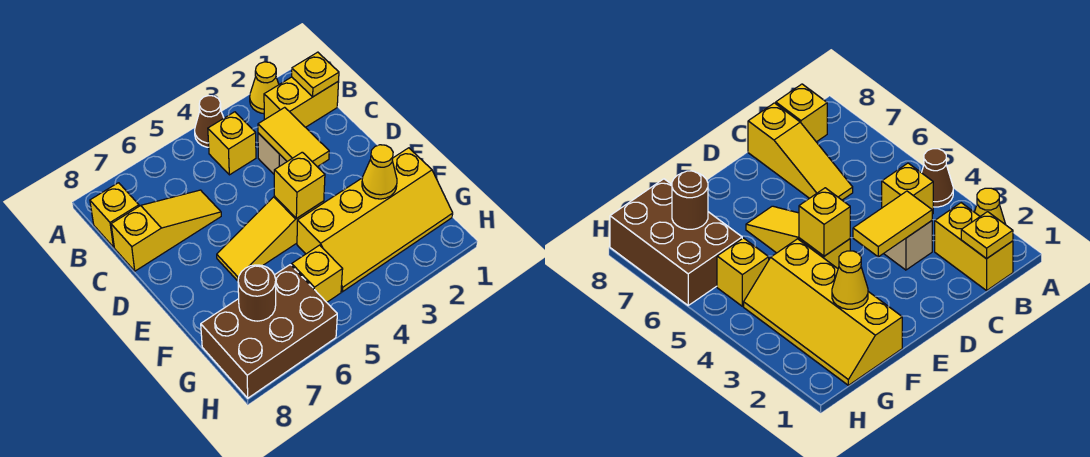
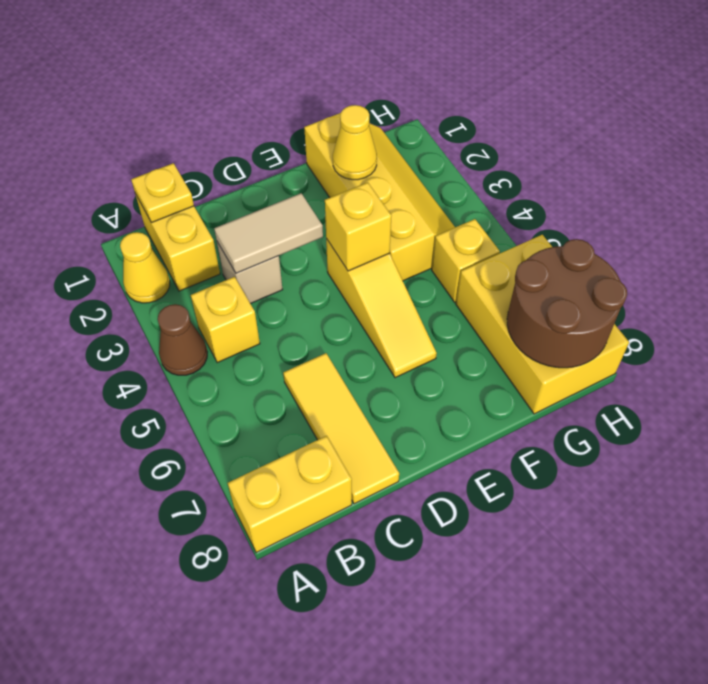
yellow brick B8 level 1 -> yellow brick A8:B8 level 1
yellow tile C3:D3 level 2 -> tan tile C3:D3 level 2
yellow slope C6:C8 level 1 top 8 -> yellow tile C6:C8 level 1
brown brick G6:H8 level 1 -> yellow brick G6:H8 level 1
brown round brick G7 level 2 -> brown round brick G7:H8 level 2

